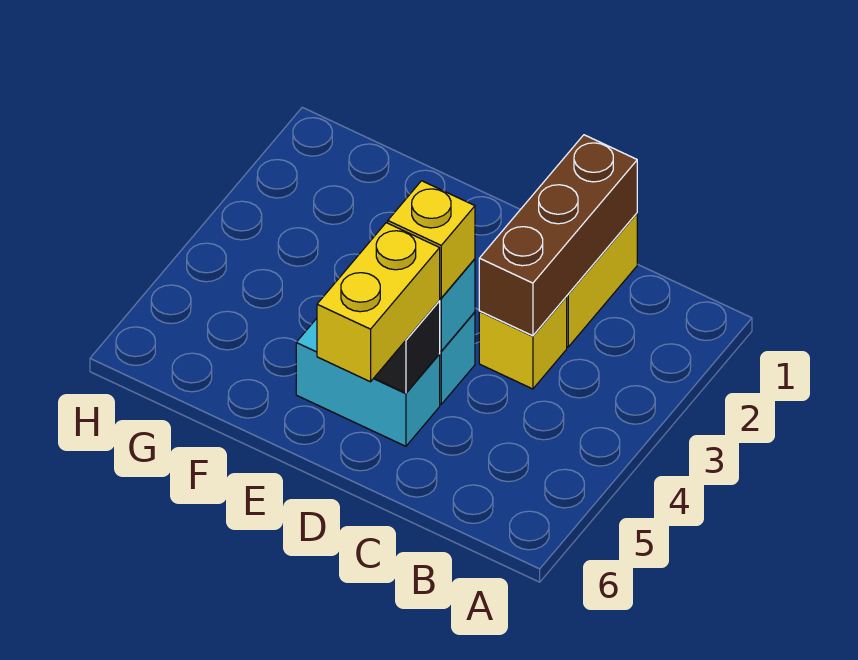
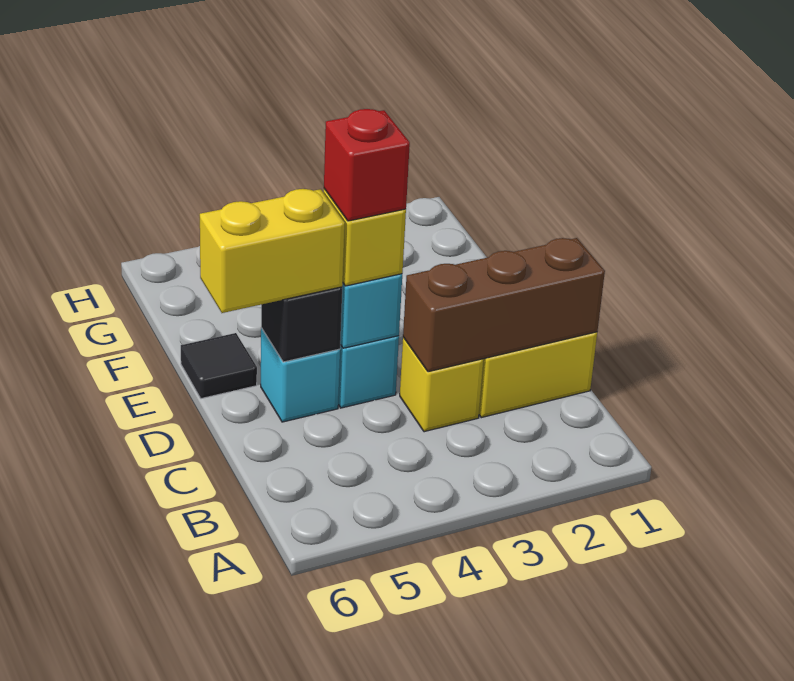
none -> red brick D4 level 4
cyan brick D5:E5 level 1 -> cyan brick D5 level 1
none -> black tile E6 level 1

